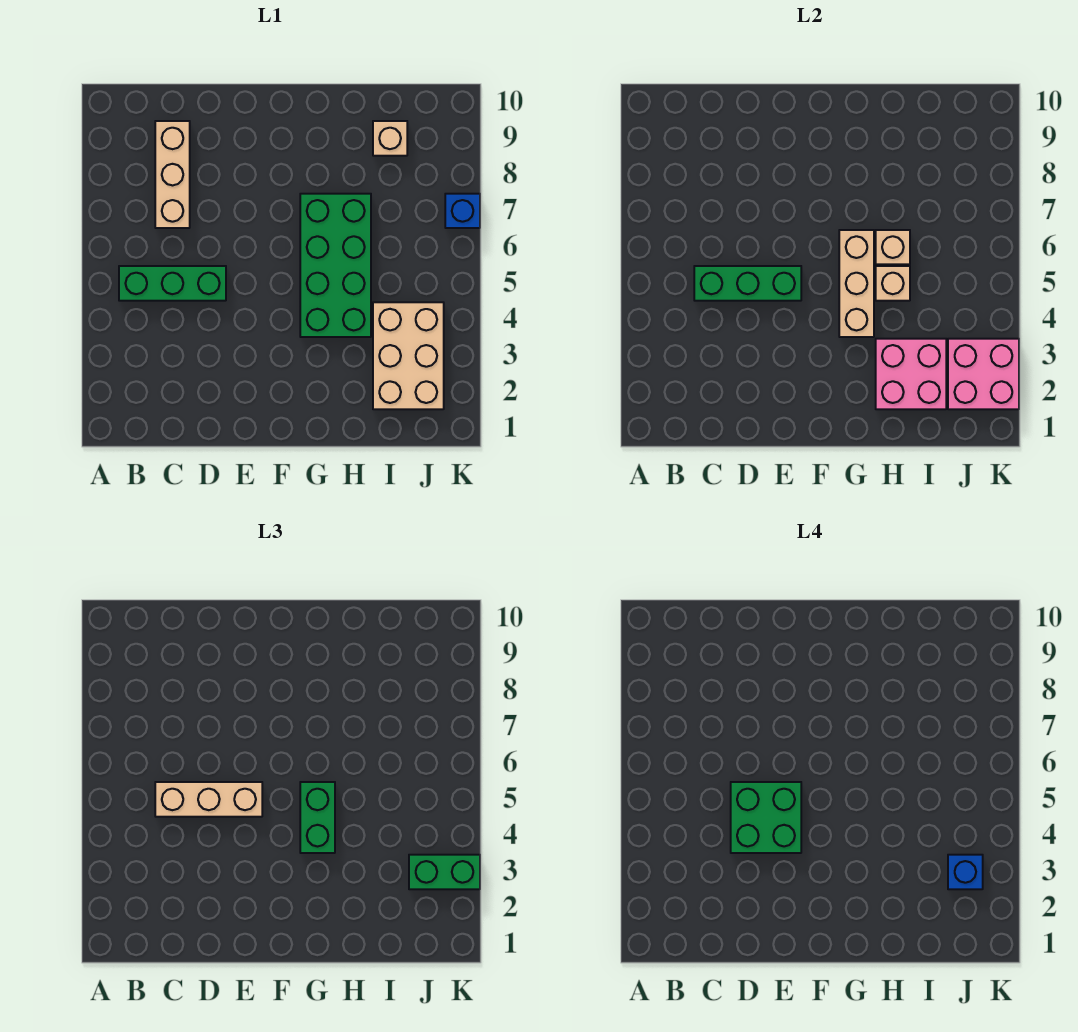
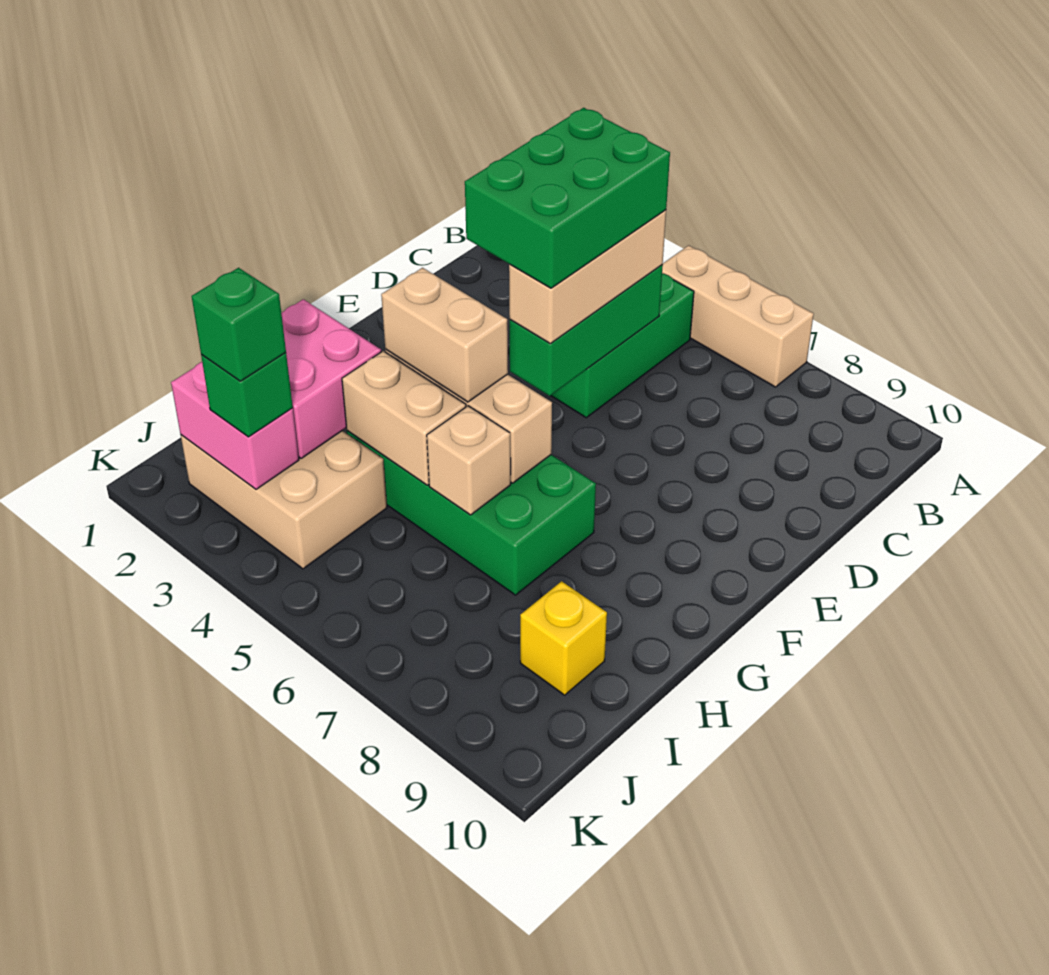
tan brick C7:C9 level 1 -> tan brick A5:A7 level 1
green brick D4:E5 level 4 -> green brick C4:E5 level 4
green brick G4:G5 level 3 -> tan brick G4:G5 level 3
tan brick H5 level 2 -> tan brick H4:H5 level 2
tan brick I9 level 1 -> yellow brick I9 level 1
pink brick J2:K3 level 2 -> pink brick J2:J3 level 2
green brick J3:K3 level 3 -> green brick J3 level 3
blue brick J3 level 4 -> green brick J3 level 4
blue brick K7 level 1 -> none

